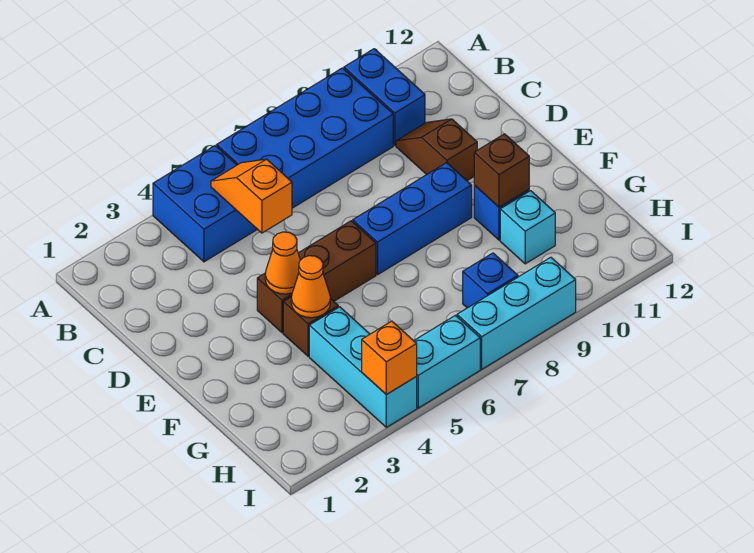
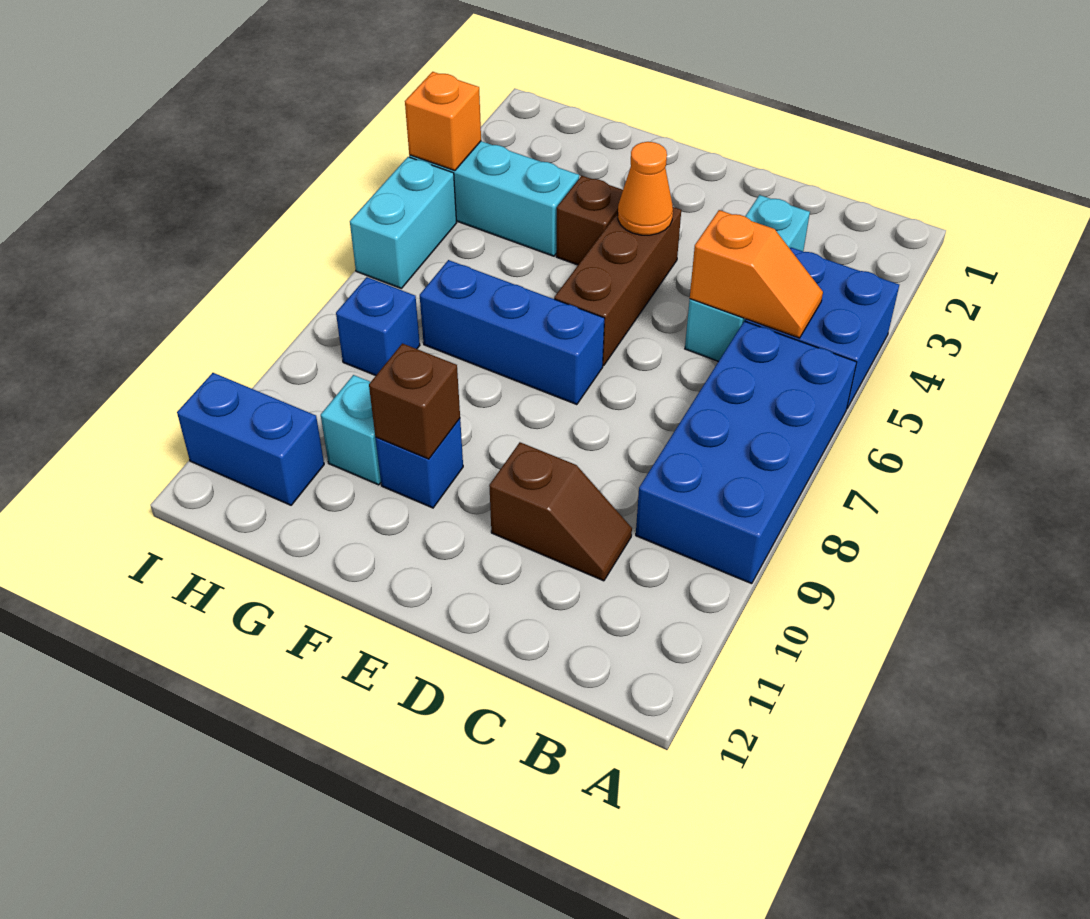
blue brick A10:B10 level 1 -> blue brick H11:I11 level 1
blue brick E7:E9 level 1 -> blue brick E7:G7 level 1
orange cone F4 level 2 -> none
cyan brick I7:I9 level 1 -> cyan brick C3:C5 level 1

